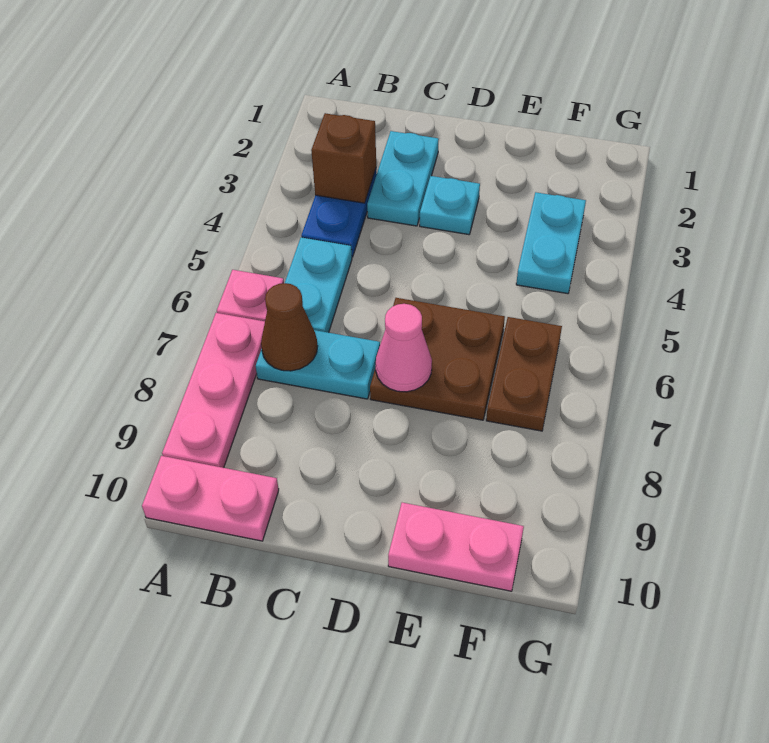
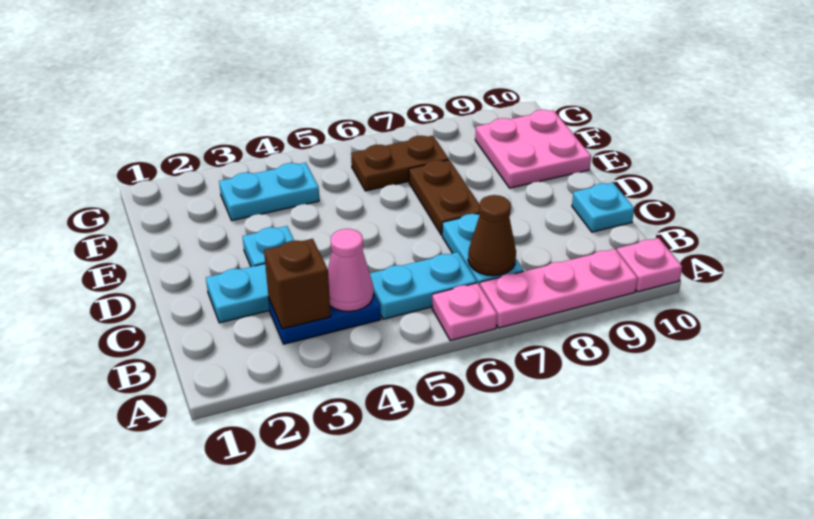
pink plate A10:B10 level 1 -> pink plate A10 level 1
none -> cyan plate C10 level 1
brown plate D6:E7 level 1 -> brown plate D7:E7 level 1
pink cone D7 level 2 -> pink cone B4 level 2
pink plate E10:F10 level 1 -> pink plate E9:F10 level 1

